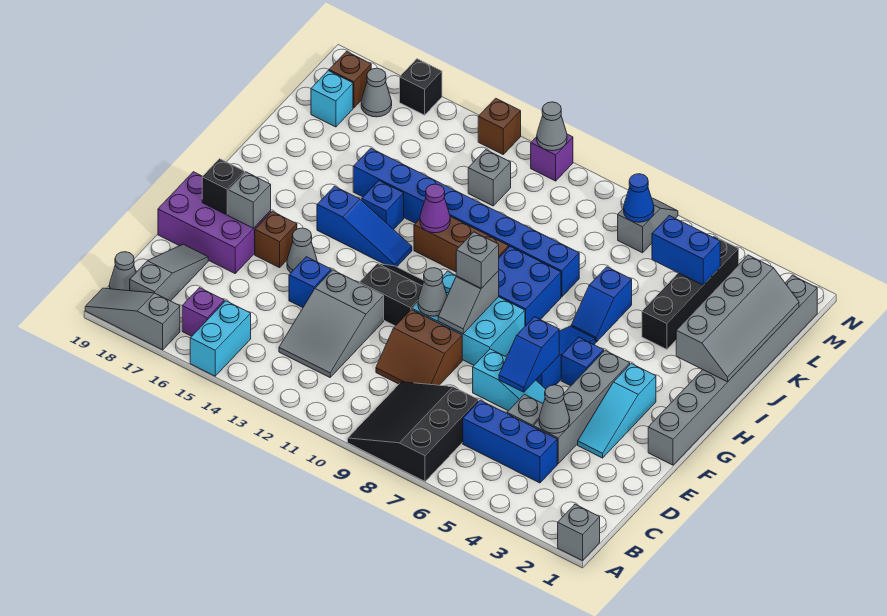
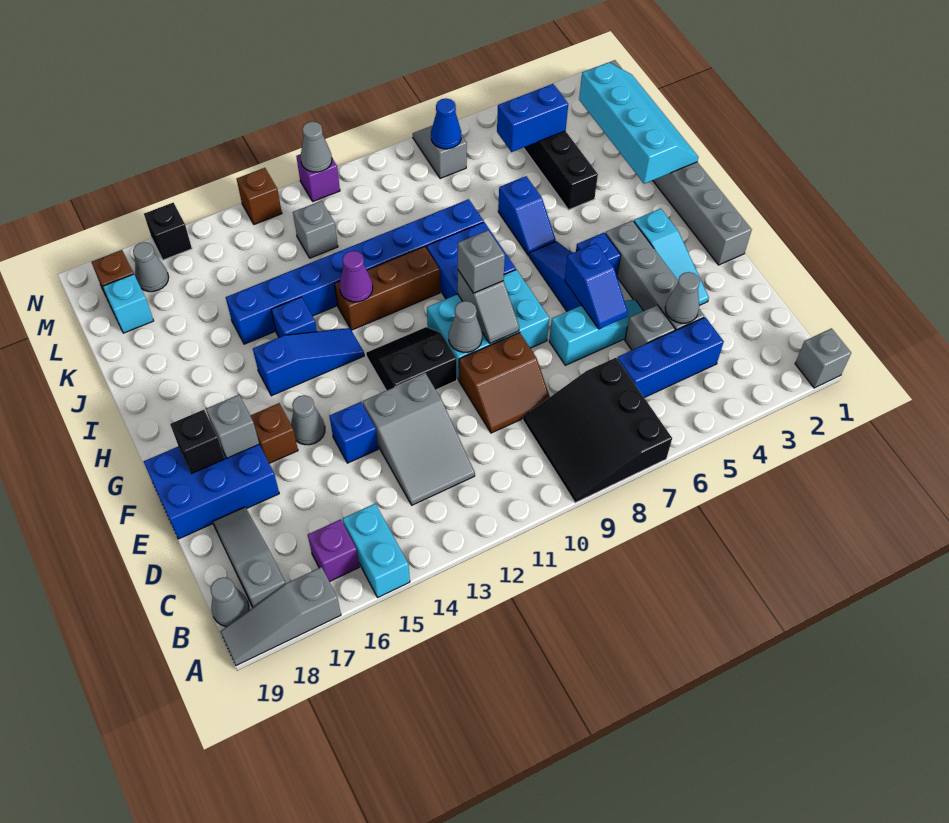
purple brick E17:F19 level 1 -> blue brick E17:F19 level 1
grey slope I1:L2 level 2 top 2 -> cyan slope I1:L2 level 2 top 2

